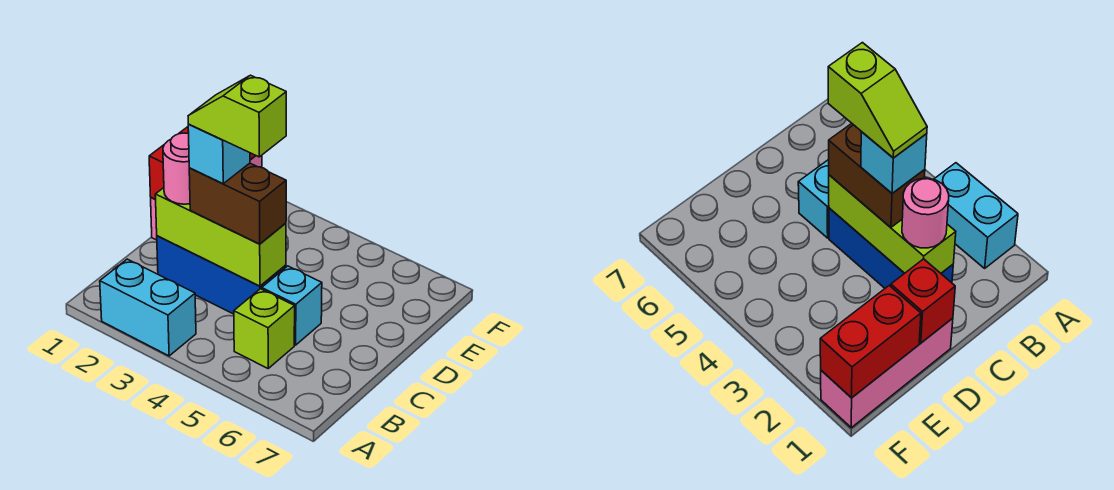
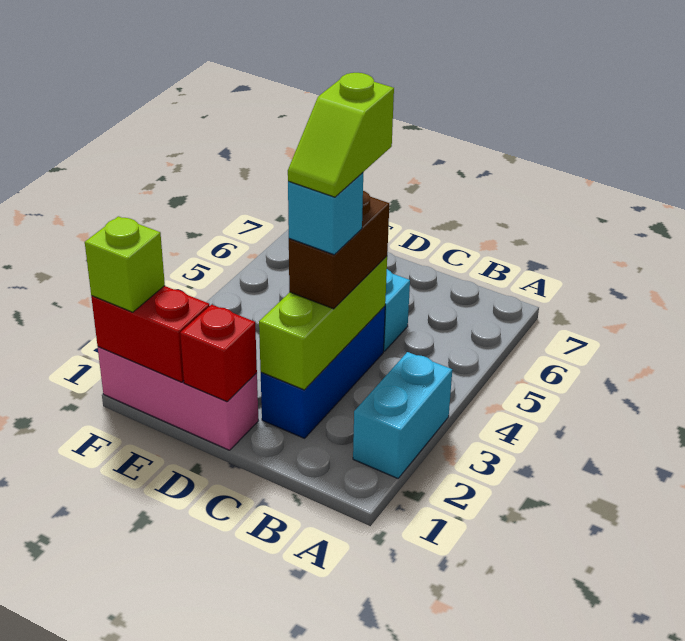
lime brick B5 level 1 -> lime brick F1 level 3
pink round brick C2 level 3 -> none

